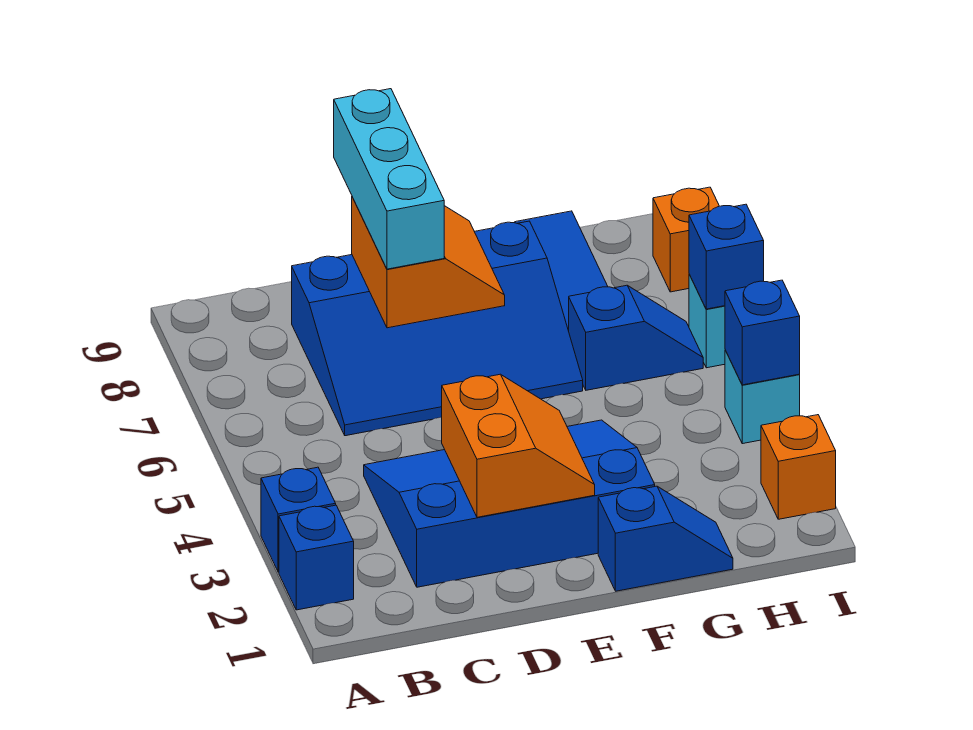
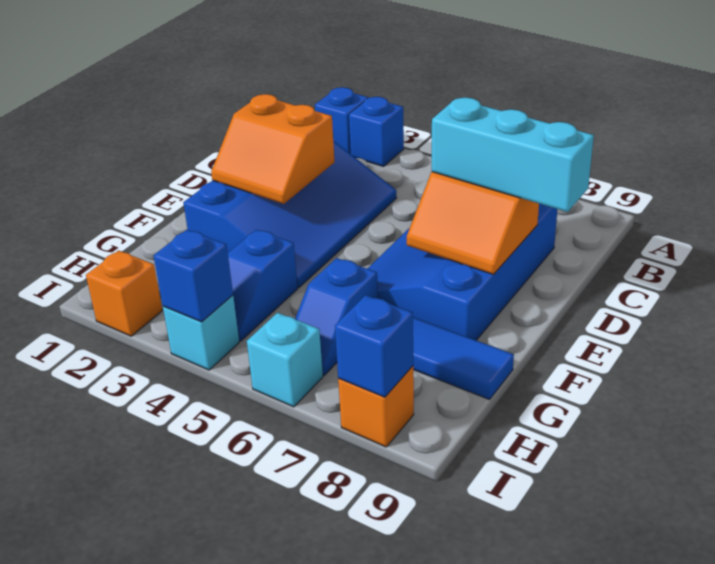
blue slope F1:G1 level 1 top F -> blue slope G4:H4 level 1 top G
blue brick I6 level 2 -> blue brick I8 level 2

